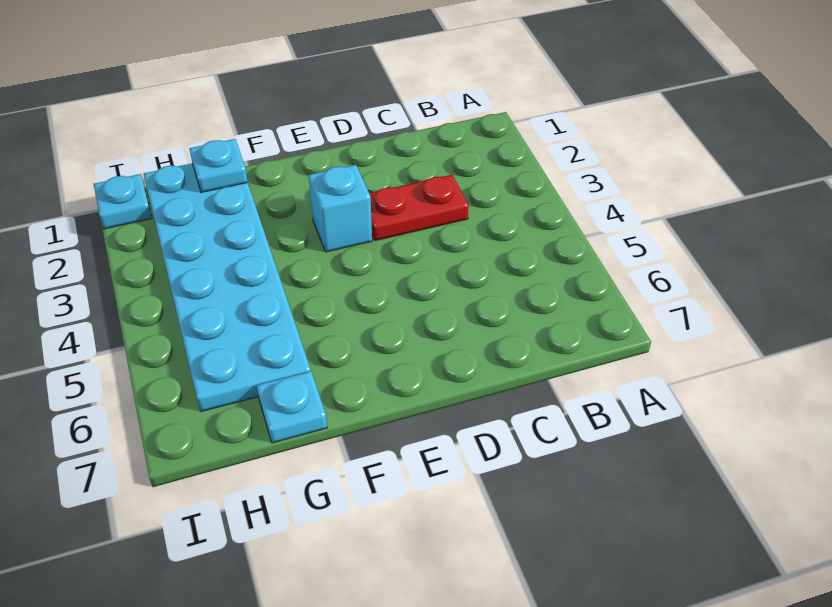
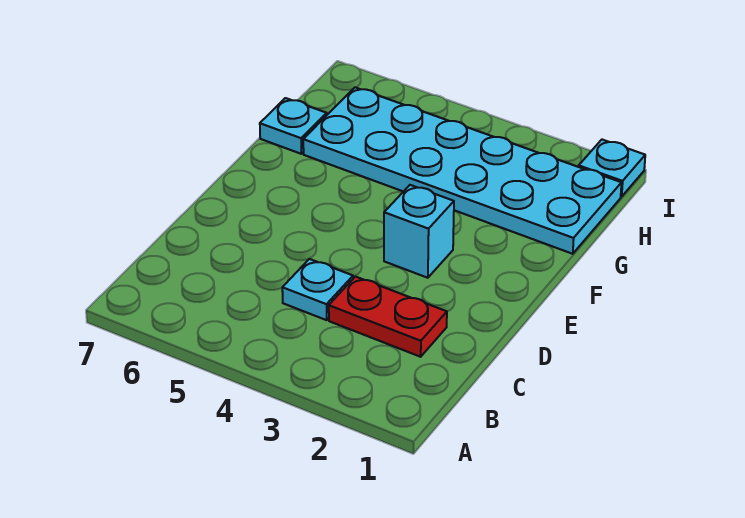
red plate C3:D3 level 1 -> red plate C2:C3 level 1
cyan plate G1 level 2 -> cyan plate C4 level 1

